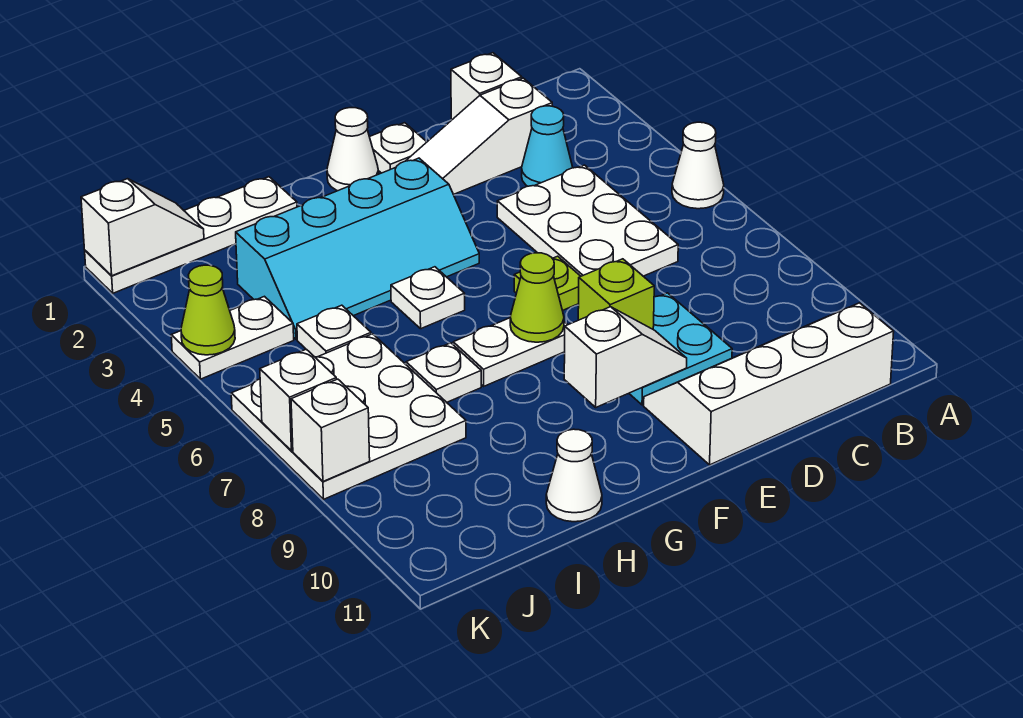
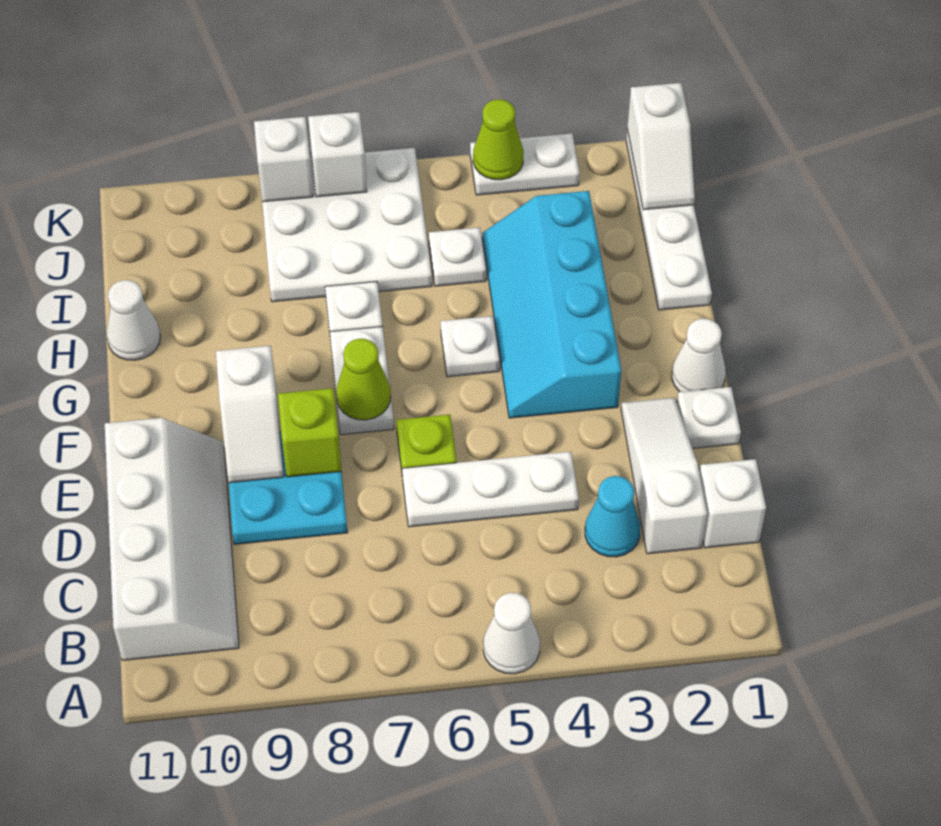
white plate C4:D6 level 1 -> white plate D4:D6 level 1
white plate J4:K4 level 1 -> white plate K3:K4 level 1

